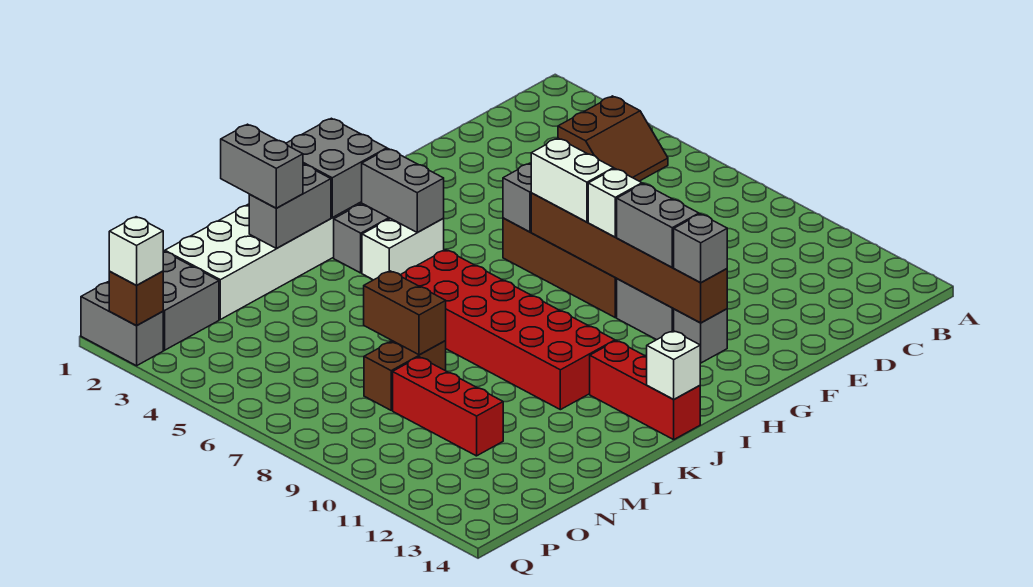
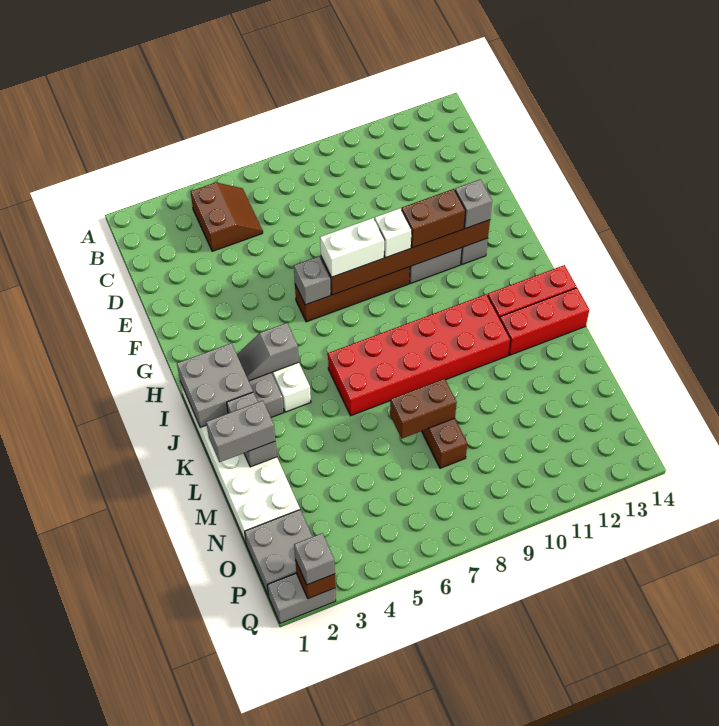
grey brick G10:G11 level 3 -> brown brick G10:G11 level 3
grey brick I3:I4 level 2 -> grey slope I3:I4 level 2 top 4
white brick J14 level 2 -> none
red brick N9:N11 level 1 -> red brick K12:K14 level 1
white brick Q2 level 3 -> grey brick Q2 level 3

